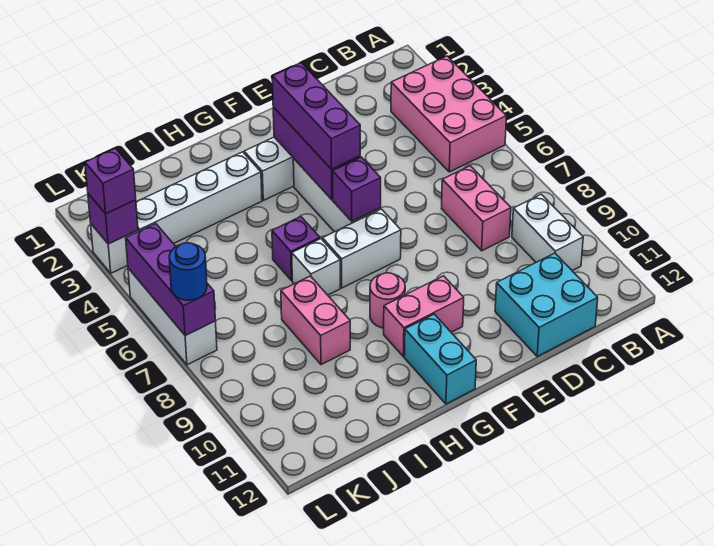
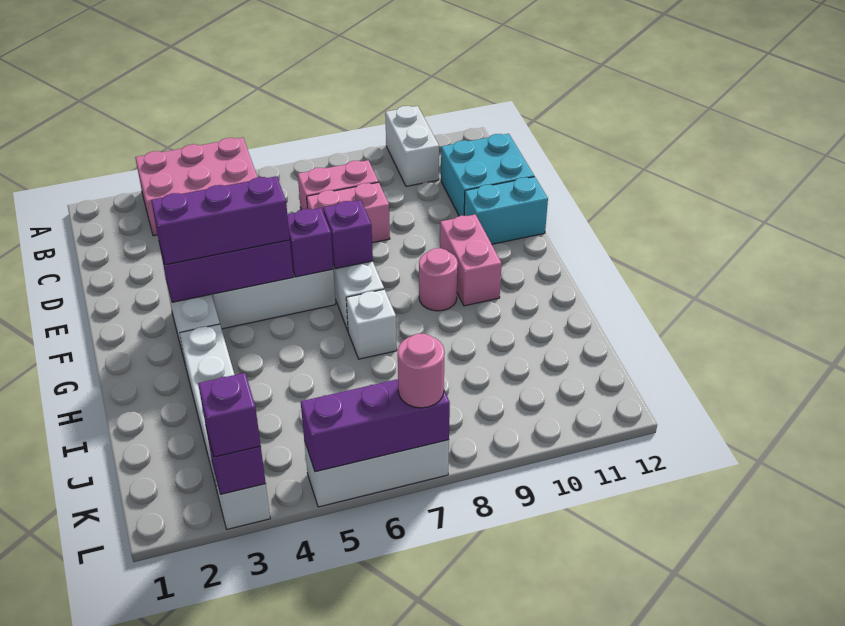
white brick B9:B10 level 1 -> white brick A10:B10 level 1
cyan brick G11:G12 level 1 -> cyan brick E11:E12 level 1
purple brick H6 level 1 -> purple brick F7 level 2
pink brick I8:I9 level 1 -> pink brick D7:D8 level 1
blue round brick L7 level 3 -> pink round brick L7 level 3

